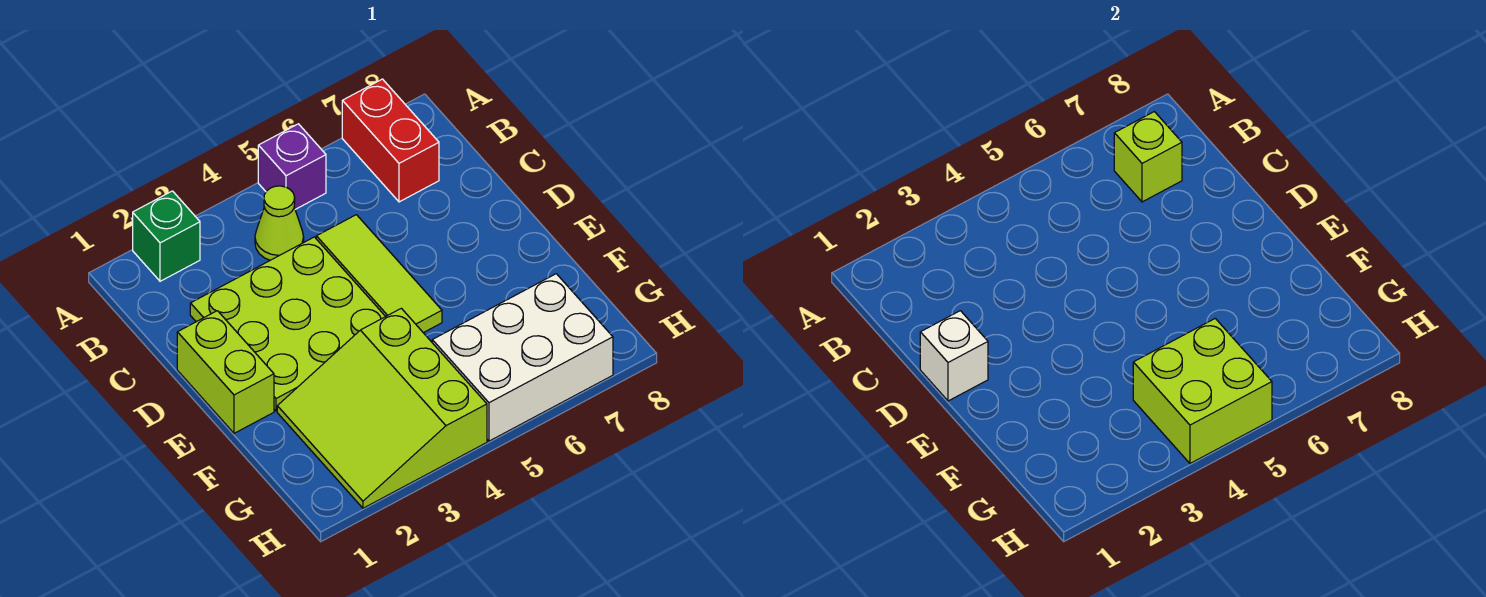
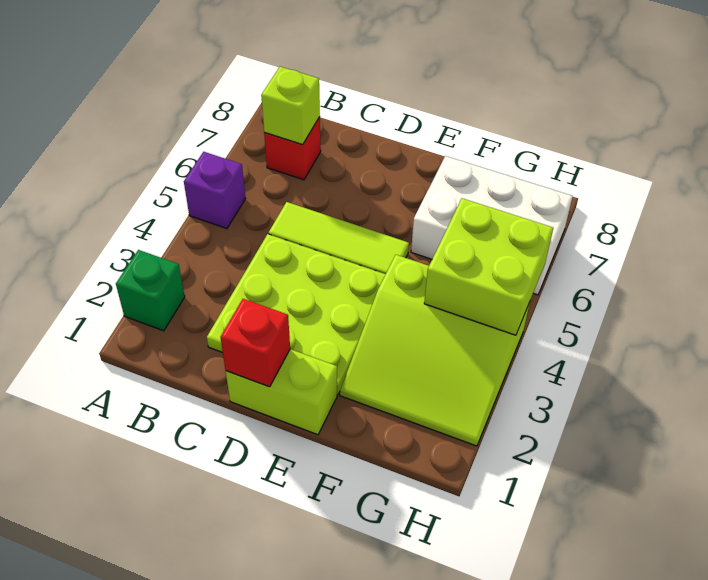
red brick A7:B7 level 1 -> red brick B7 level 1
lime cone B4 level 1 -> none
white brick D1 level 2 -> red brick D1 level 2
white brick G5:H7 level 1 -> white brick F6:H7 level 1

